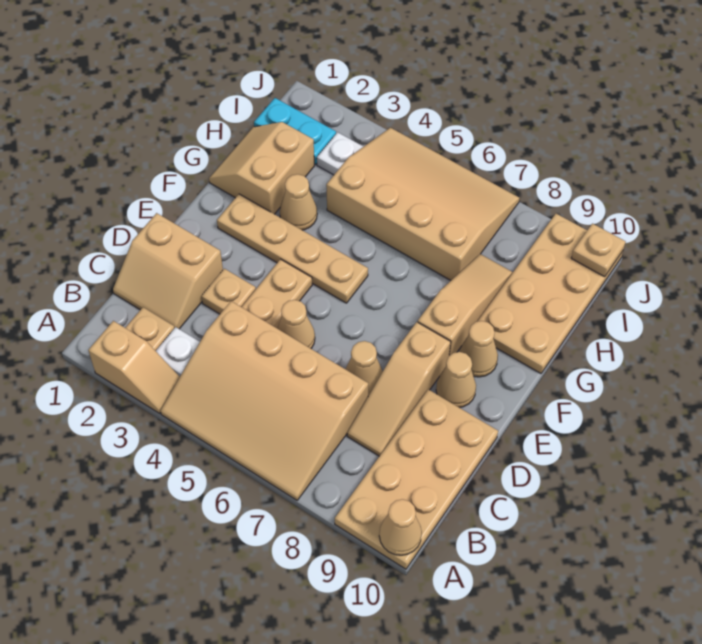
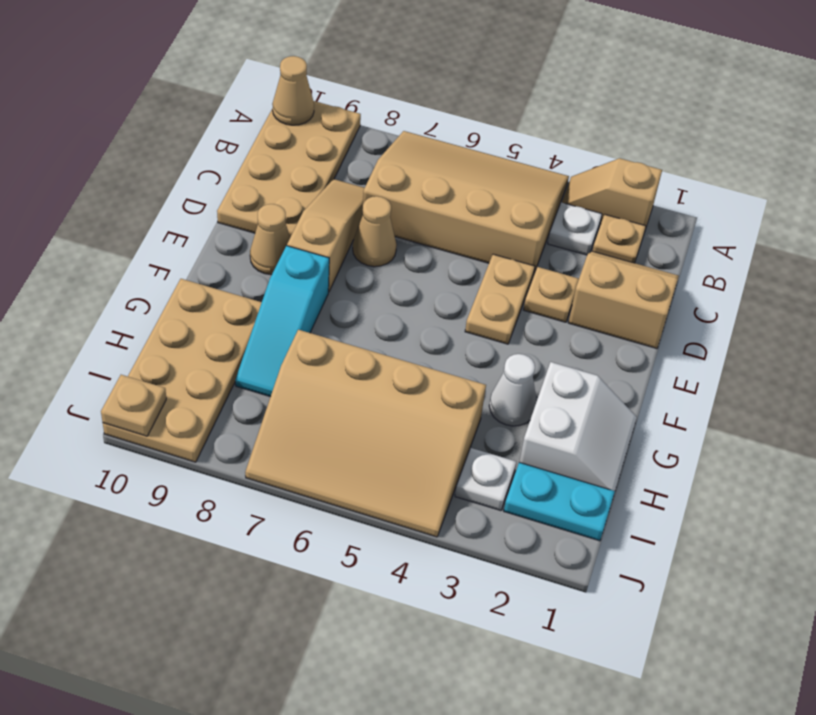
tan cone D5 level 1 -> none
tan plate F2:F5 level 1 -> none
tan slope F8:H8 level 1 top F -> cyan slope F8:H8 level 1 top F
tan cone F9 level 1 -> none
tan slope G1:H2 level 1 top 2 -> white slope G1:H2 level 1 top 2
tan cone G3 level 1 -> white cone G3 level 1

